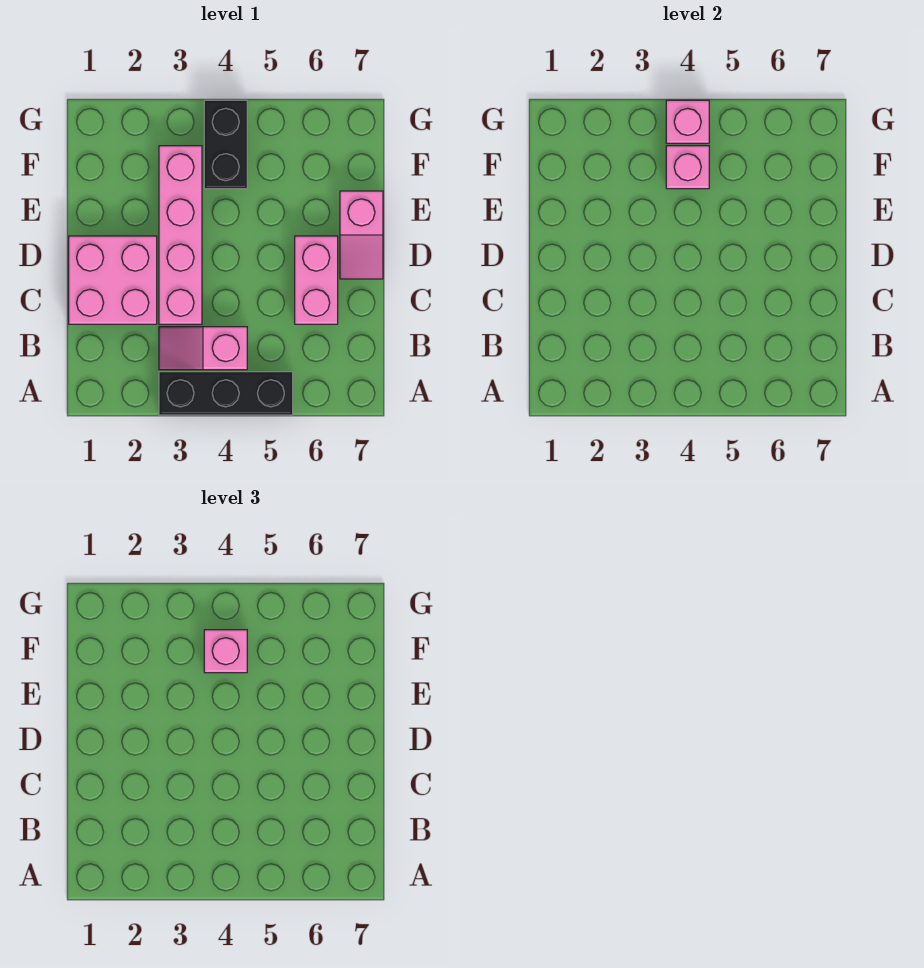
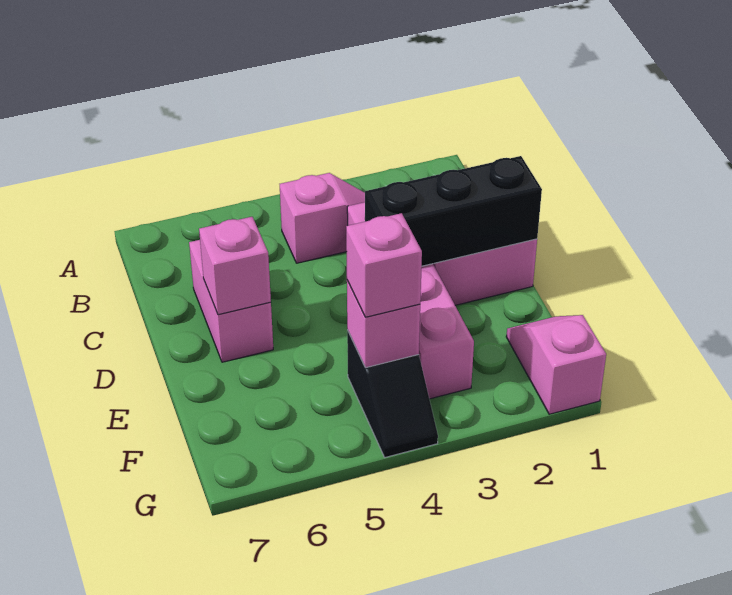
black brick A3:A5 level 1 -> black brick D1:D3 level 2
pink slope D7:E7 level 1 top E -> pink slope F1:G1 level 1 top G
black brick F4:G4 level 1 -> black slope F4:G4 level 1 top F
pink brick G4 level 2 -> pink brick D6 level 2

